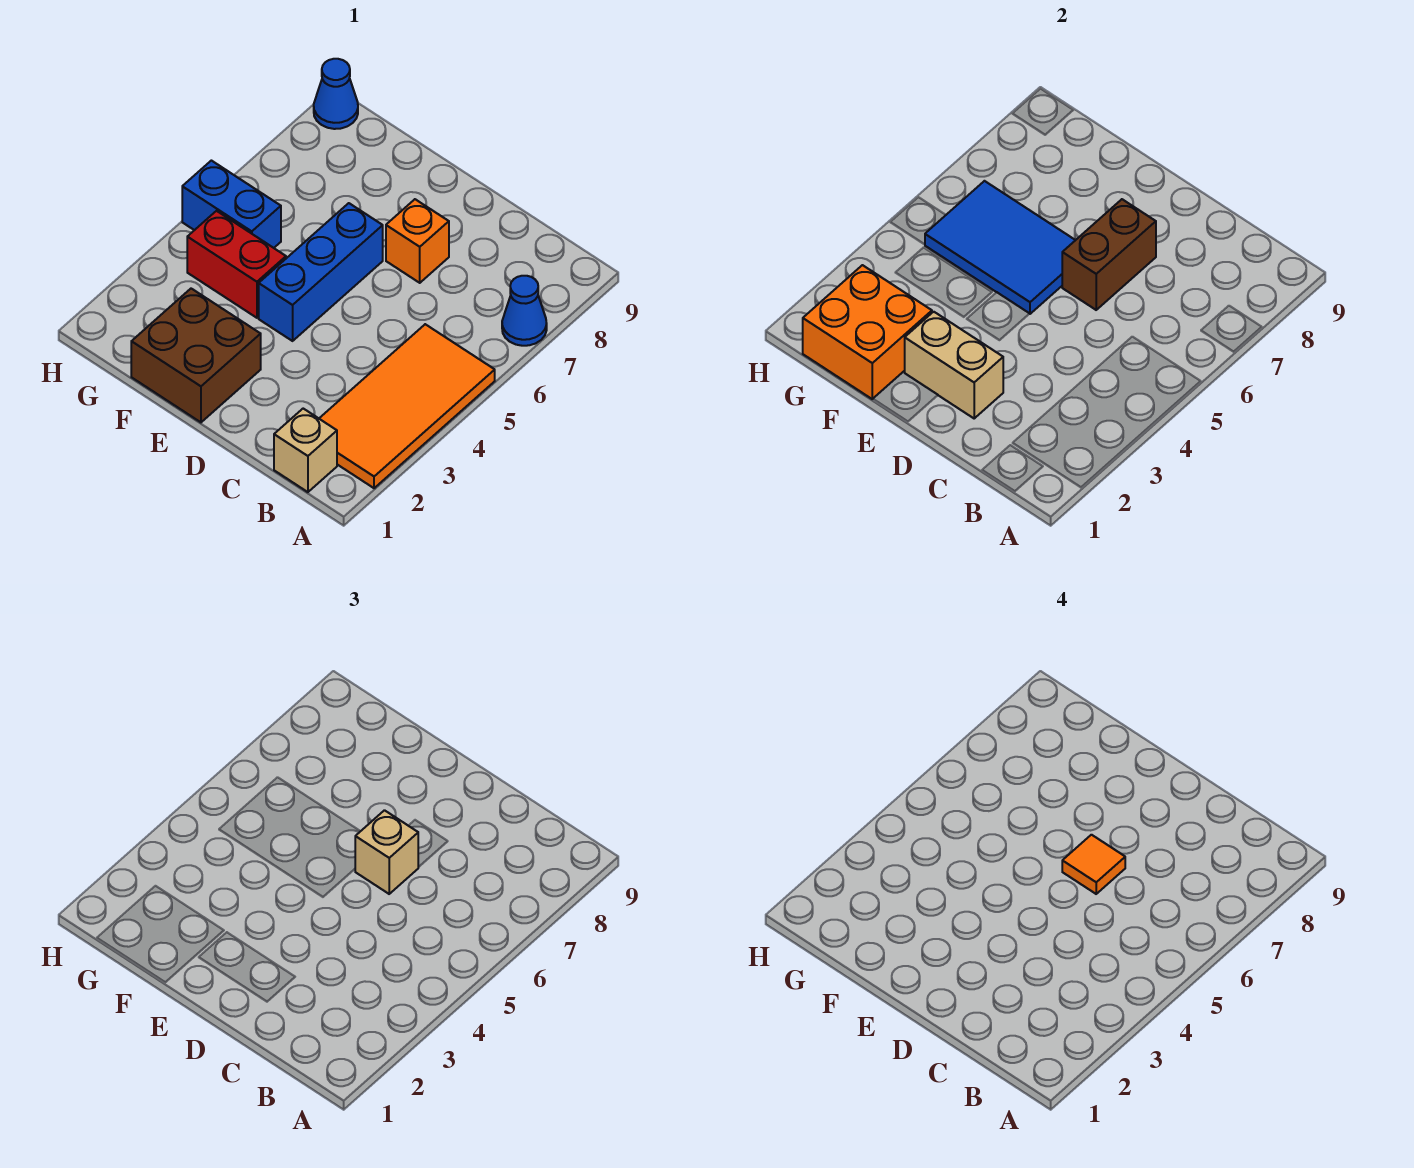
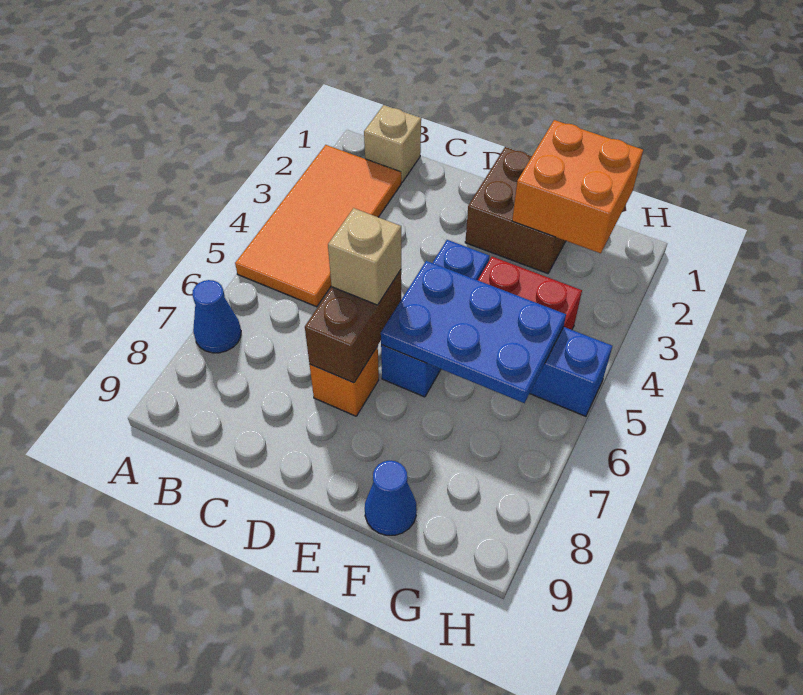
tan brick D2:E2 level 2 -> none
orange tile D6 level 4 -> none
blue tile E5:G6 level 2 -> blue plate E5:G6 level 2
blue cone H9 level 1 -> blue cone F9 level 1

